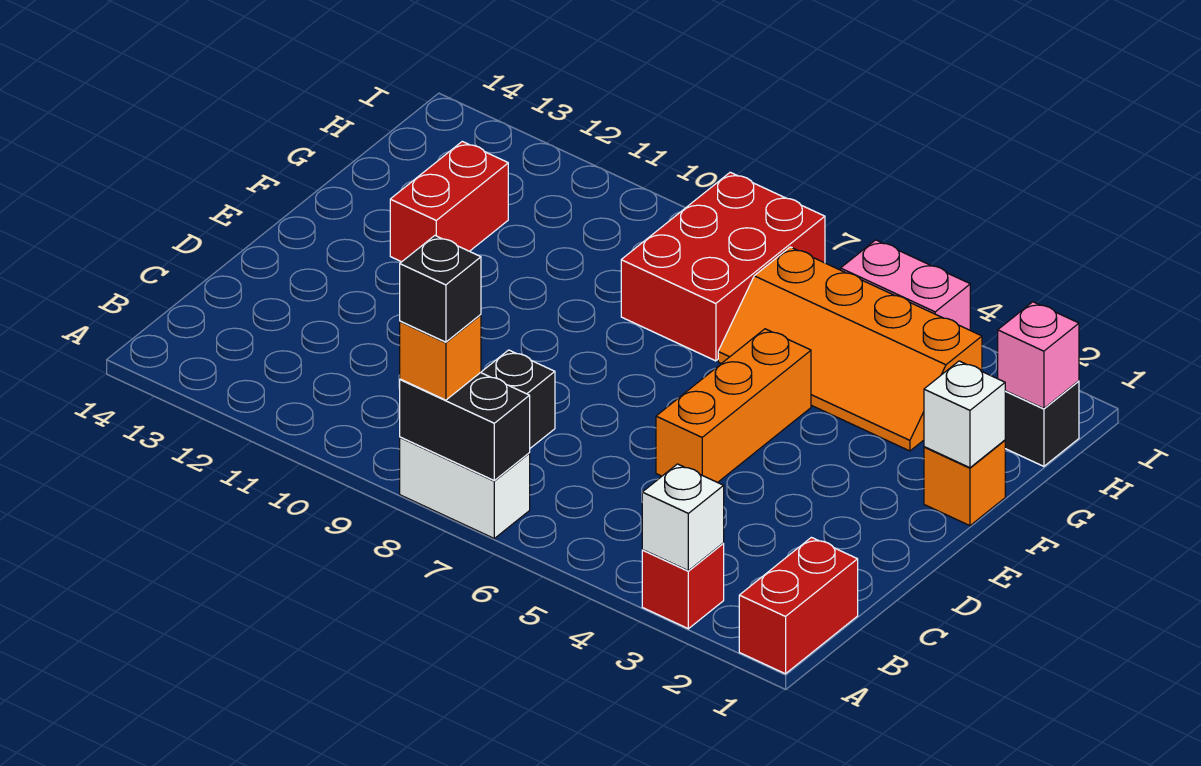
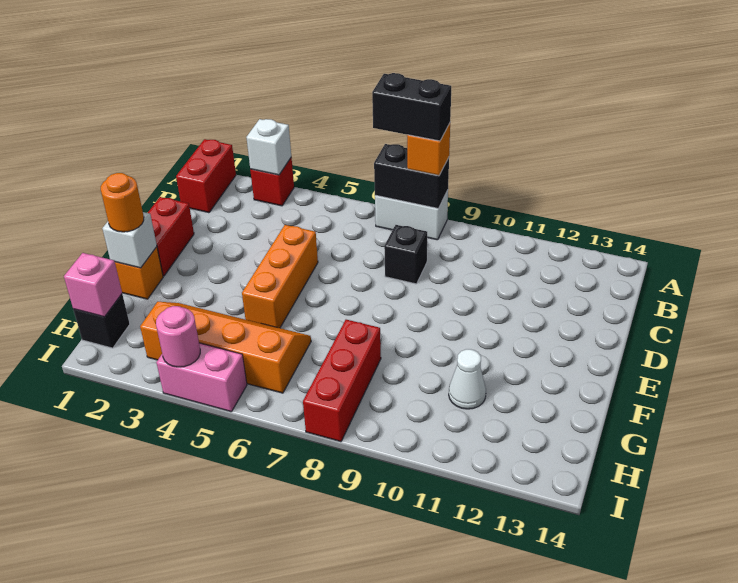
black brick A8 level 4 -> black brick A7:A8 level 4
none -> orange round brick F1 level 3
red brick F12:G12 level 1 -> red brick D1:E1 level 1
red brick G7:I8 level 1 -> red brick G8:I8 level 1
none -> white cone G11 level 1
none -> pink round brick I4 level 2

